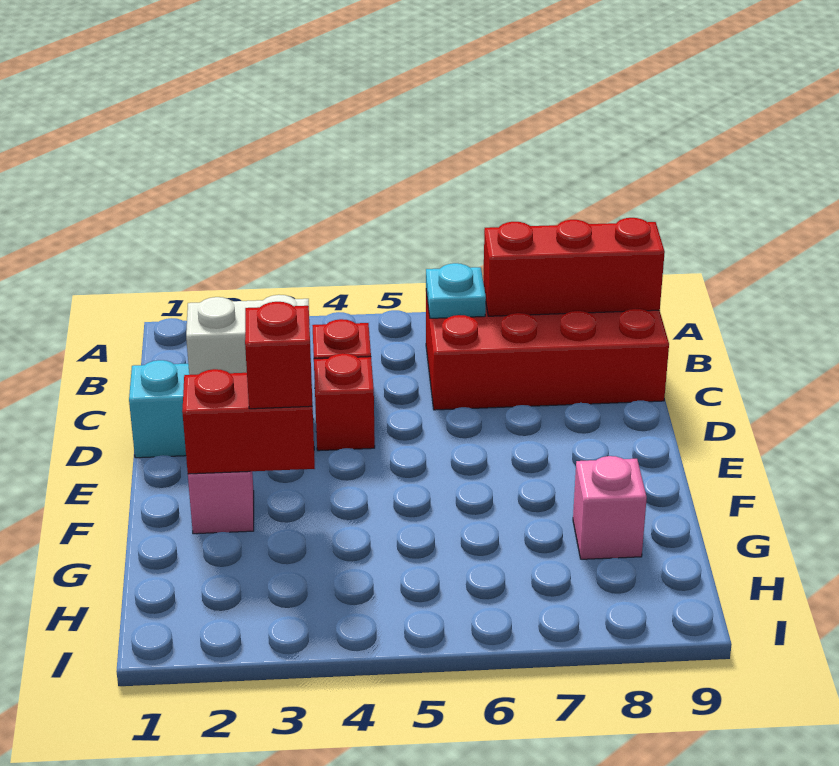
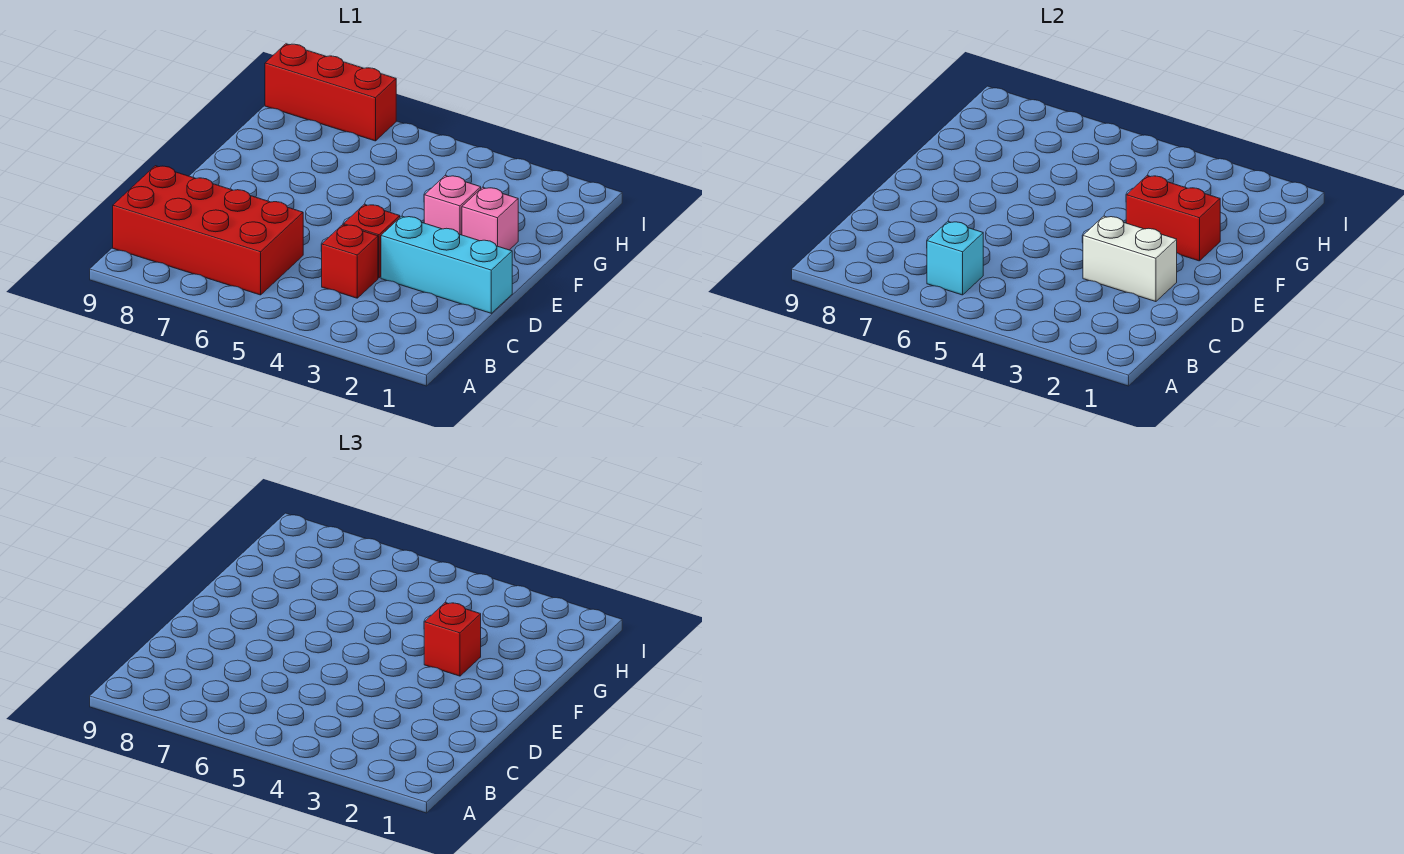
cyan plate B6 level 2 -> cyan brick B6 level 2
red brick B7:B9 level 2 -> red brick I7:I9 level 1
pink brick G8 level 1 -> pink brick F3 level 1

